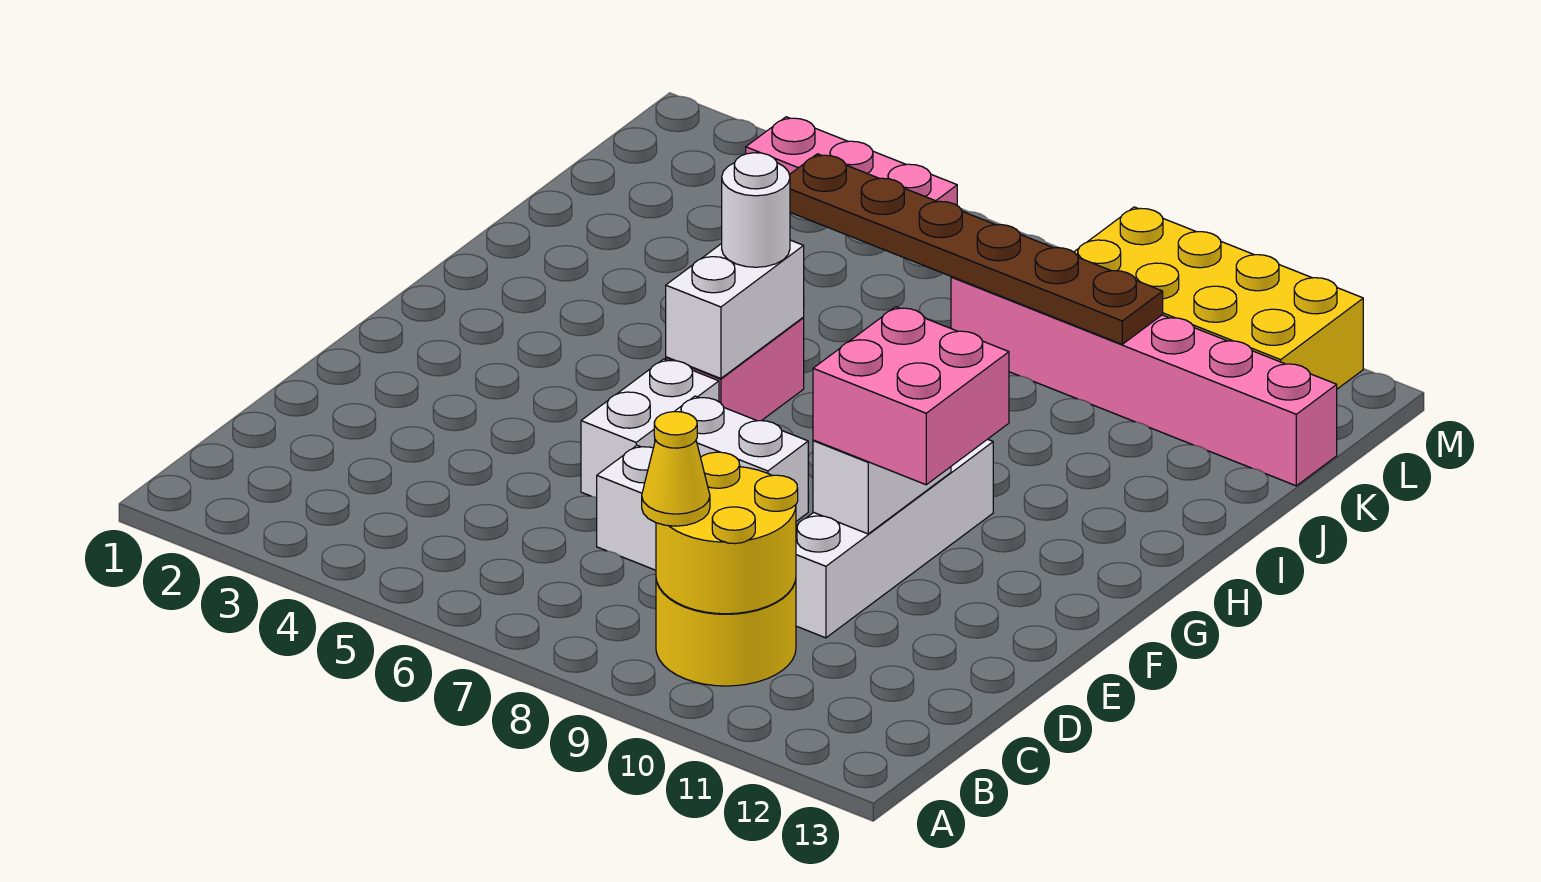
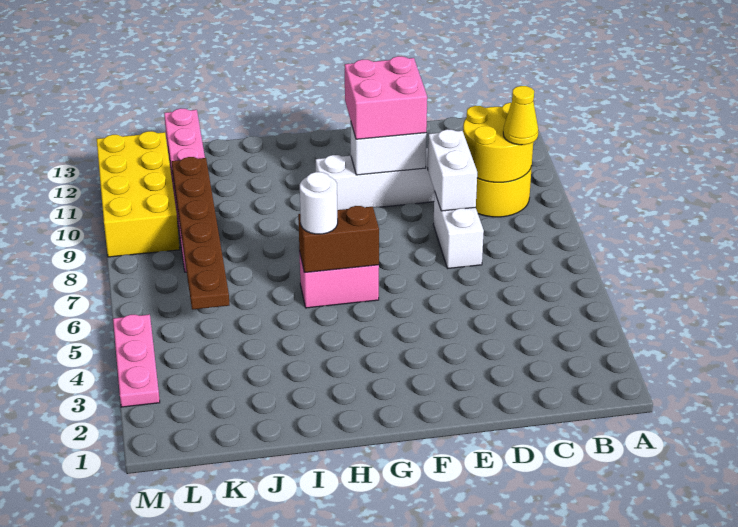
white brick E6:F6 level 1 -> none
white brick G6:H6 level 2 -> brown brick G6:H6 level 2

